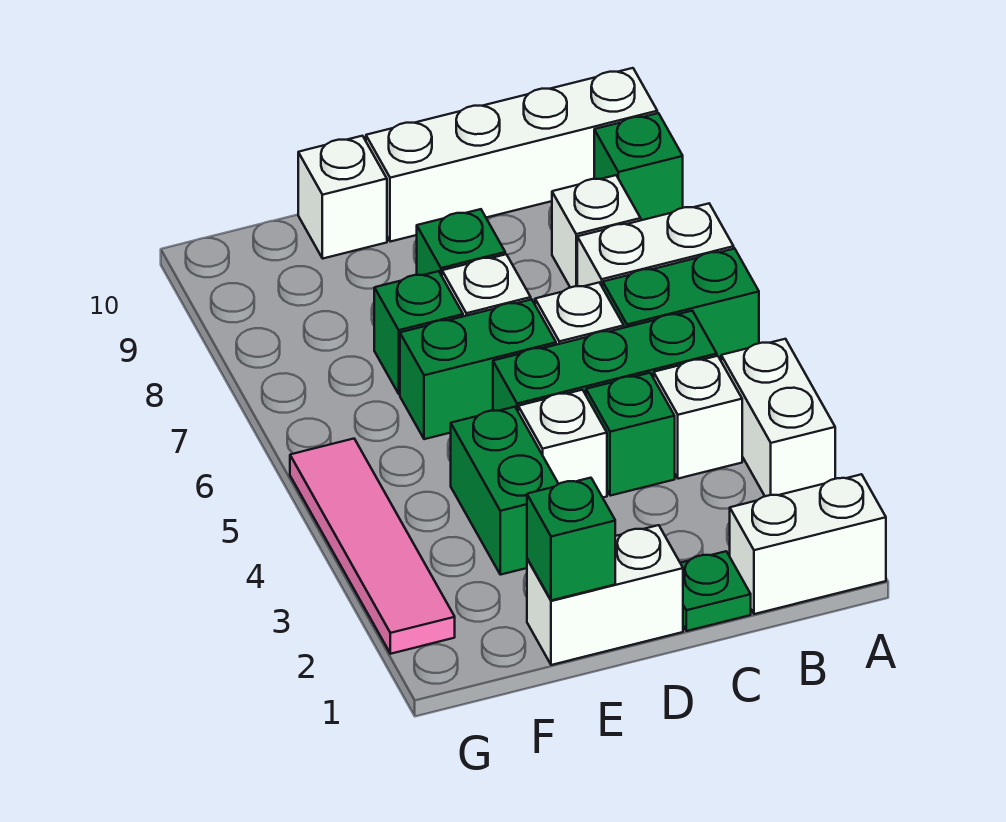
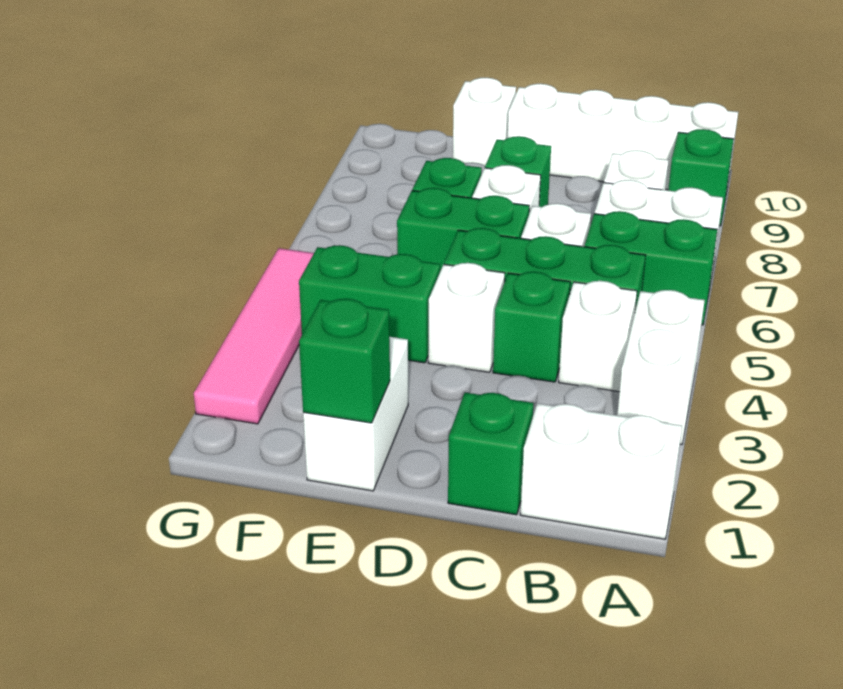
green plate C1 level 1 -> green brick C1 level 1
white brick D1:E1 level 1 -> white brick E1:E2 level 1
green brick E3:E4 level 1 -> green brick E4:F4 level 1

